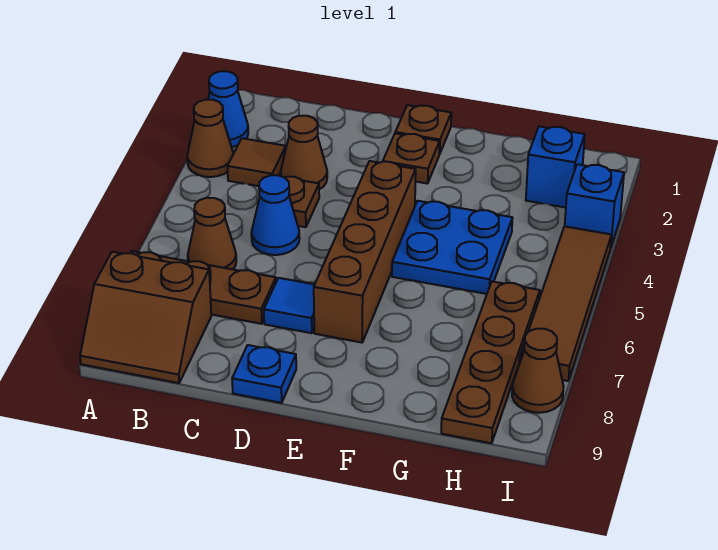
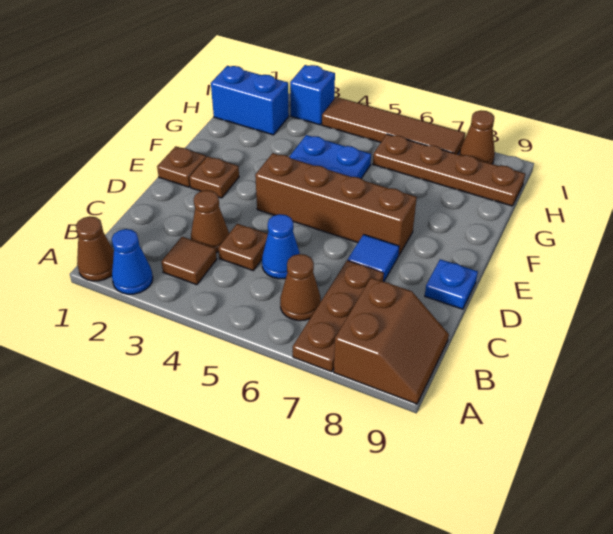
brown cone A3 level 1 -> brown cone A1 level 1
blue brick H2 level 1 -> blue brick H1:H2 level 1

